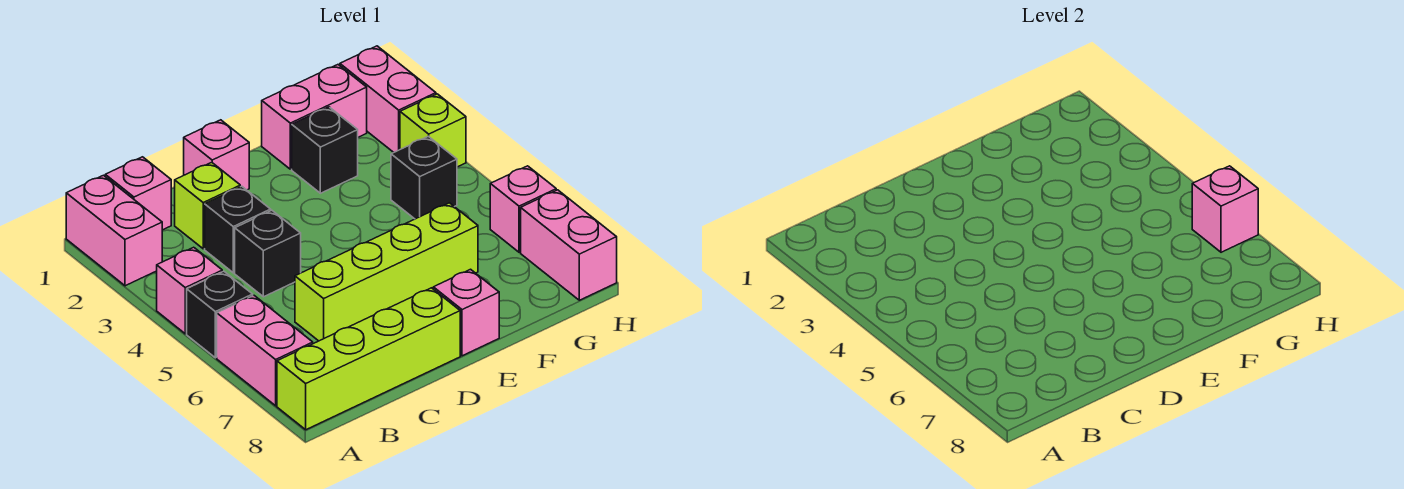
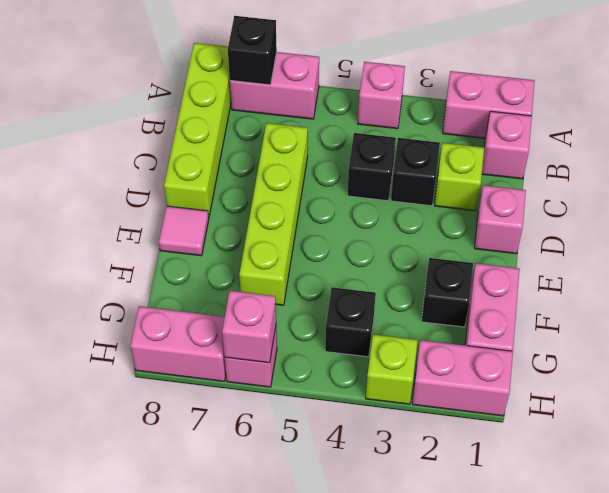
black brick A5 level 1 -> black brick A7 level 2
pink brick E8 level 1 -> pink tile E8 level 1

